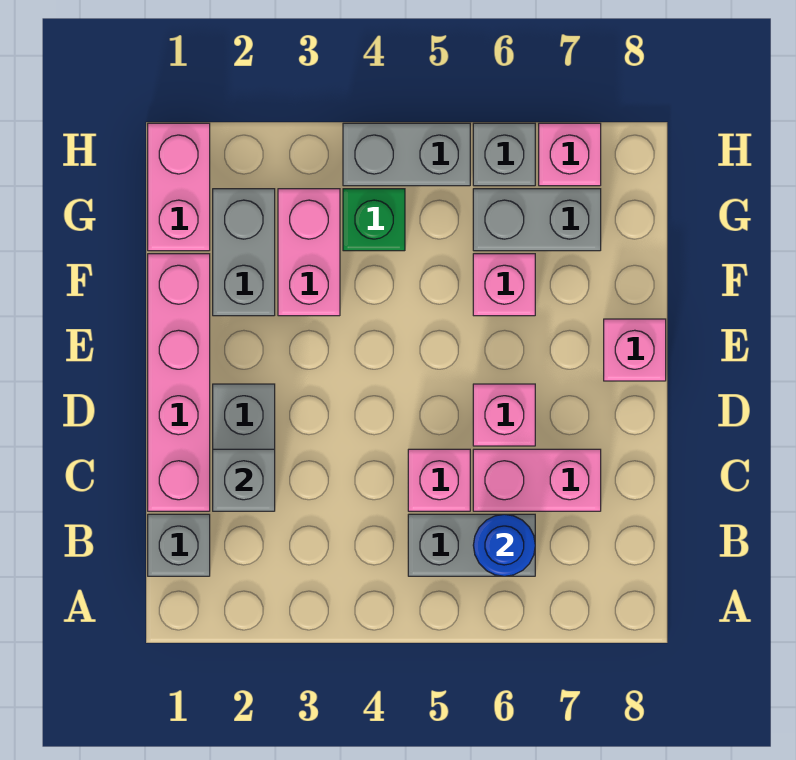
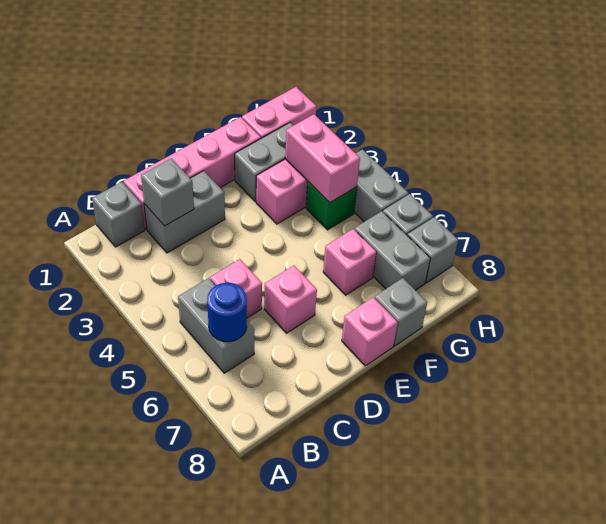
pink brick C6:C7 level 1 -> pink brick G3:G4 level 2
none -> grey brick F8 level 1
pink brick H7 level 1 -> grey brick H7 level 1

